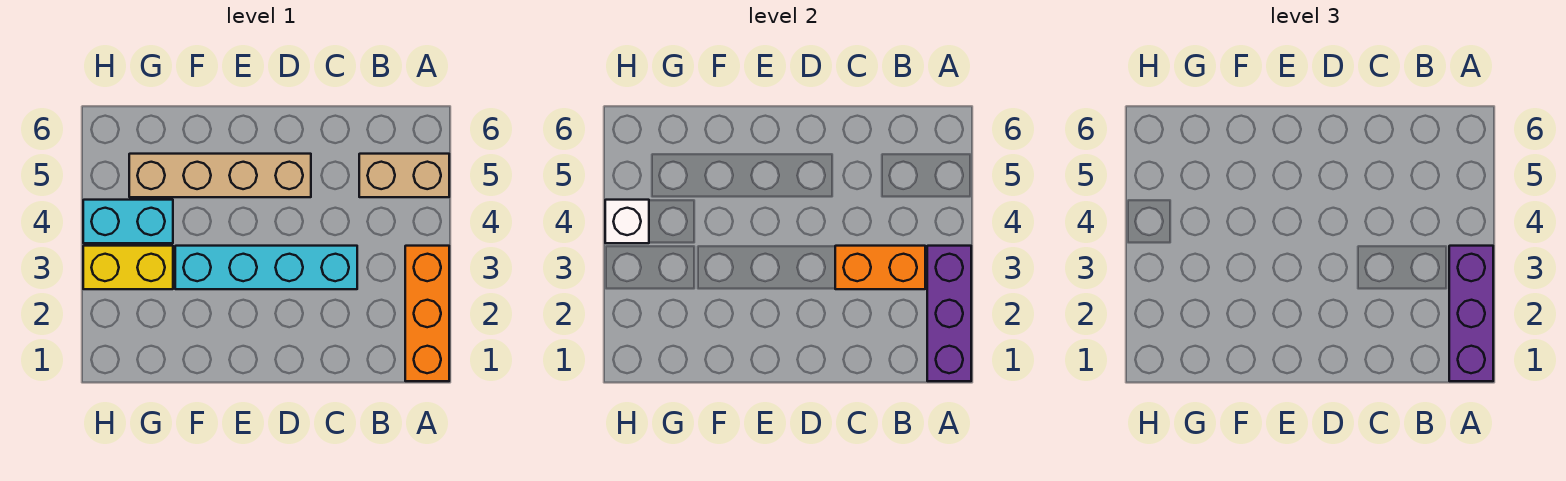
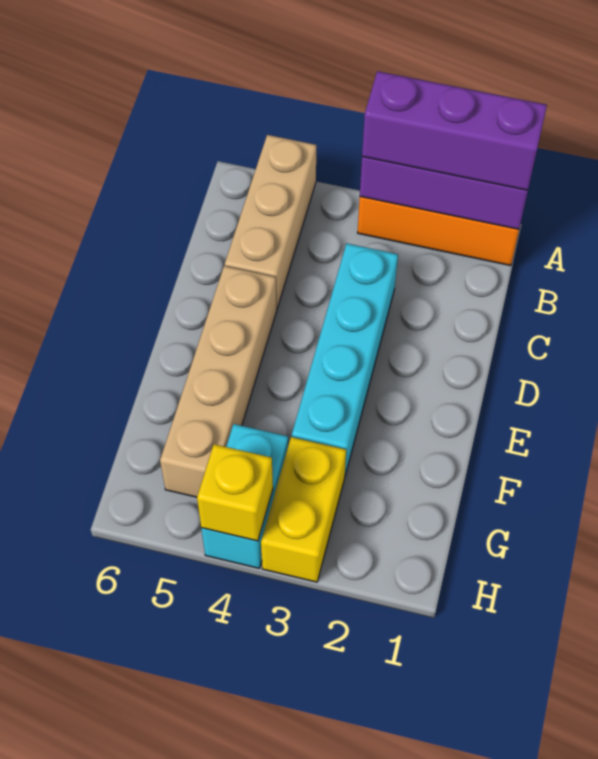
tan brick A5:B5 level 1 -> tan brick A5:C5 level 1
orange brick B3:C3 level 2 -> none
white brick H4 level 2 -> yellow brick H4 level 2

